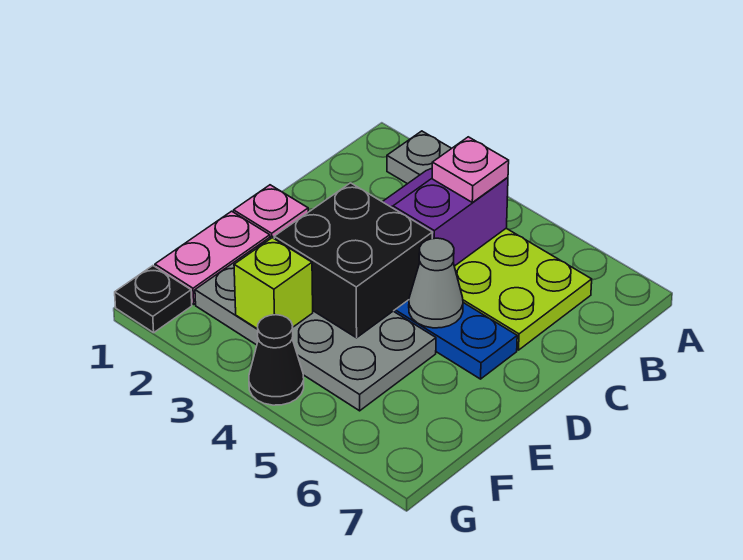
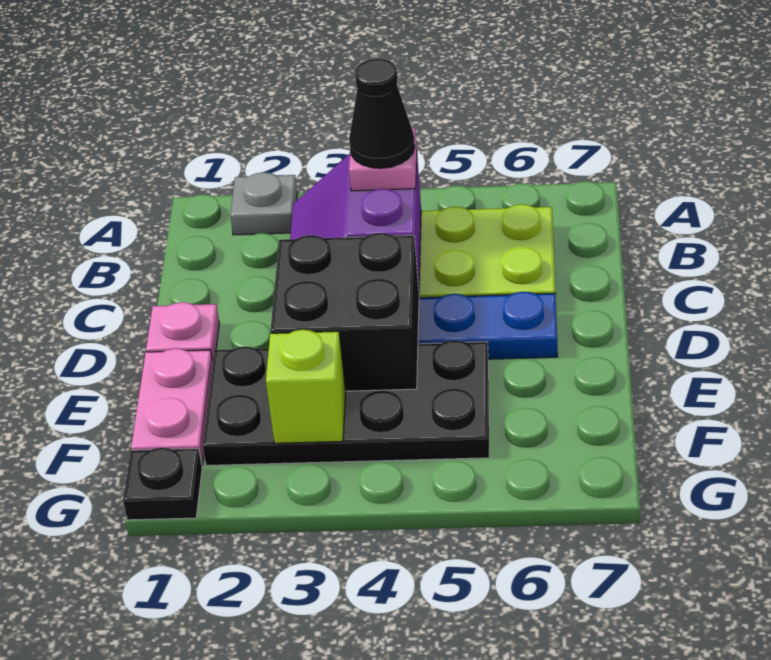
grey cone D5 level 2 -> none
grey plate E2:F5 level 1 -> black plate E2:F5 level 1
black cone G4 level 1 -> black cone B4 level 4

